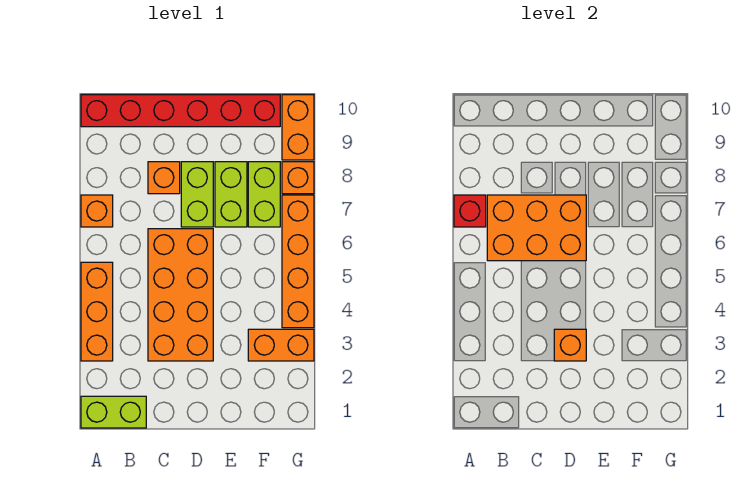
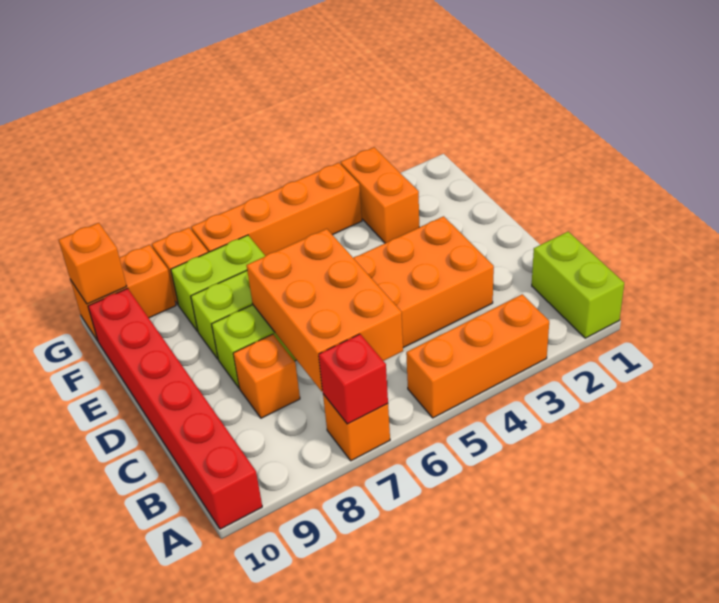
orange brick D3 level 2 -> orange brick G10 level 2

